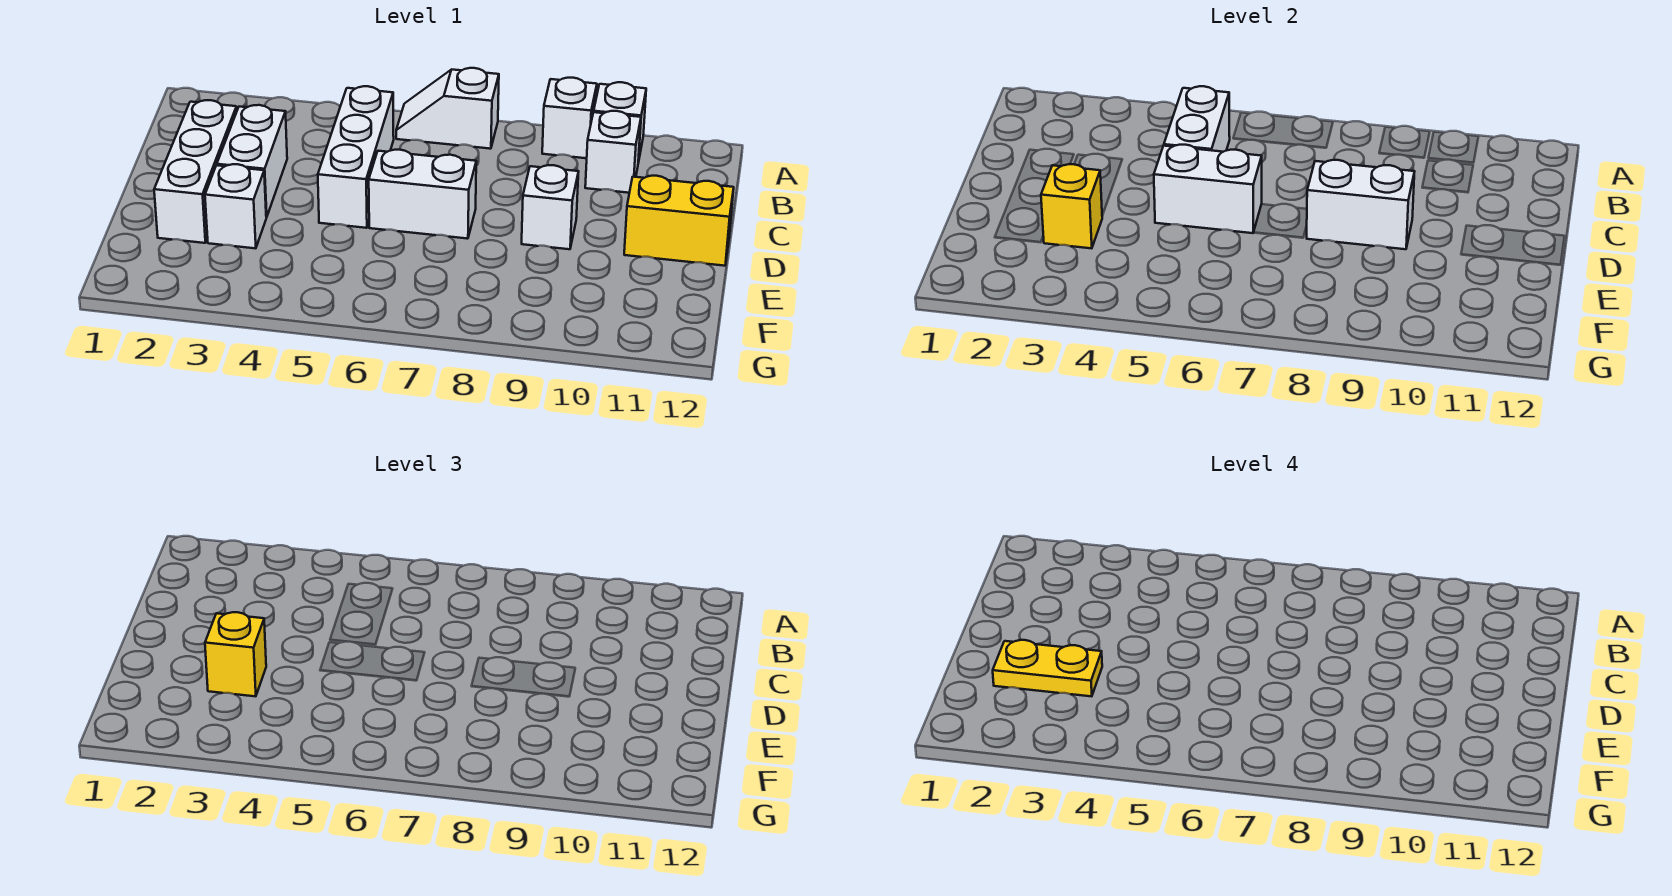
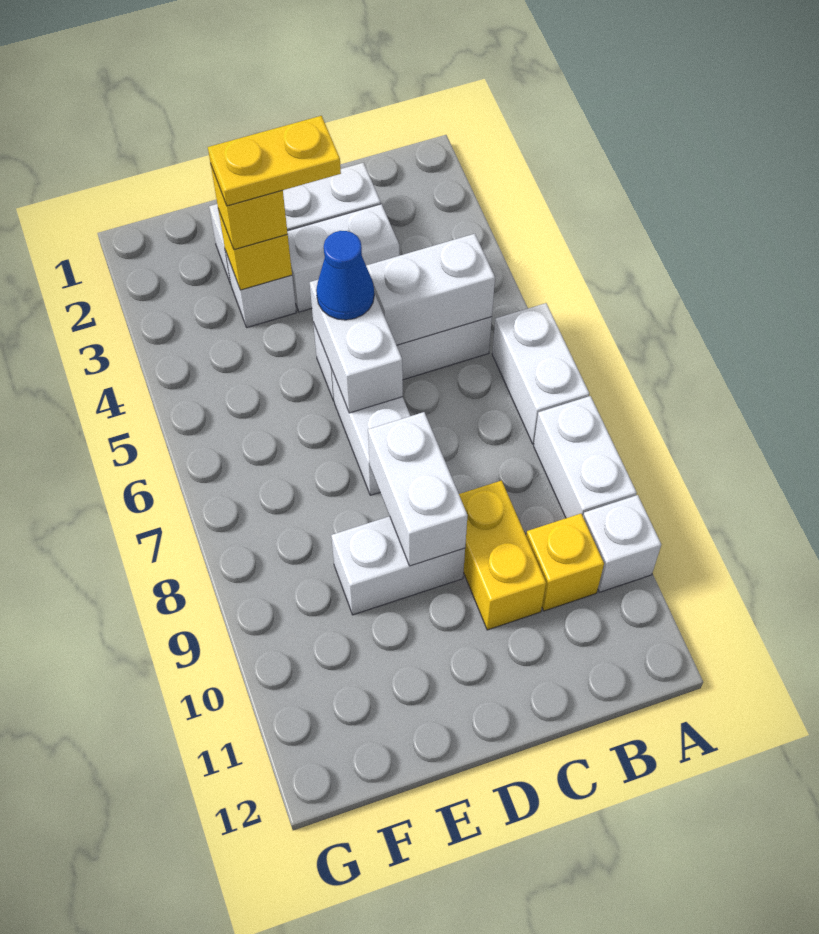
white slope A6:A7 level 1 top 7 -> white brick A6:A7 level 1
white brick A9 level 1 -> white brick A8:A9 level 1
white brick B10 level 1 -> yellow brick B10 level 1
none -> blue cone D5 level 3
white brick D9 level 1 -> white brick D9:E9 level 1
yellow brick D11:D12 level 1 -> yellow brick C9:C10 level 1
yellow plate E2:E3 level 4 -> yellow plate D3:E3 level 4

